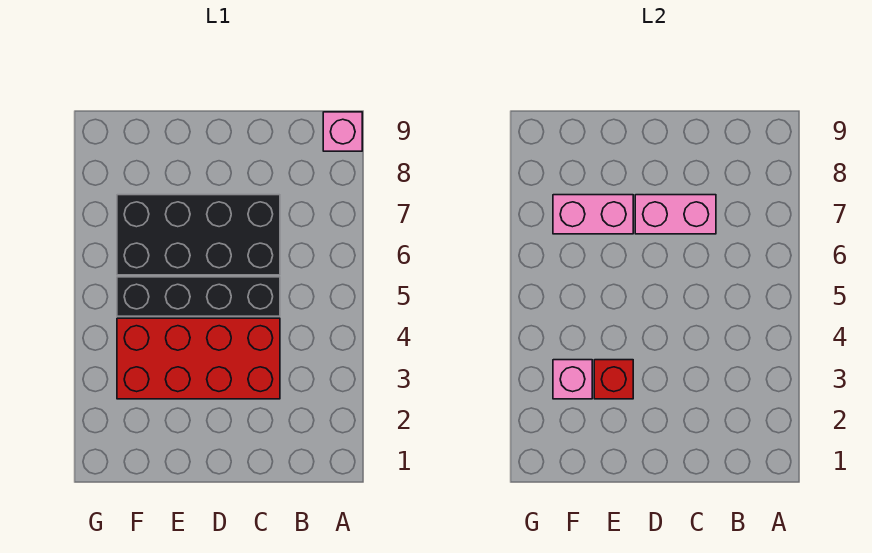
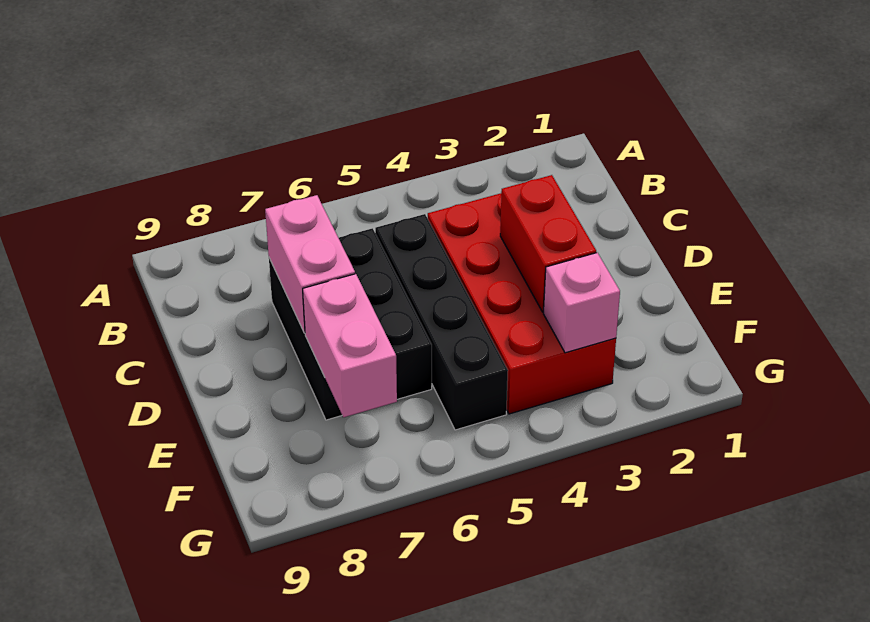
pink brick A9 level 1 -> none
black brick C6:F7 level 1 -> black brick C6:E7 level 1
red brick E3 level 2 -> red brick D3:E3 level 2

